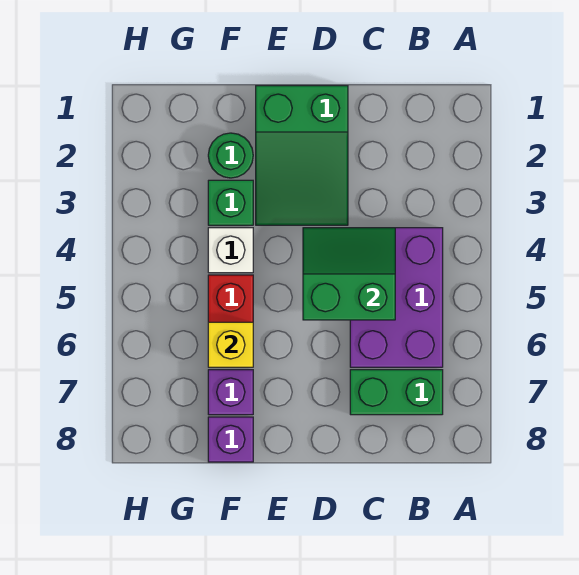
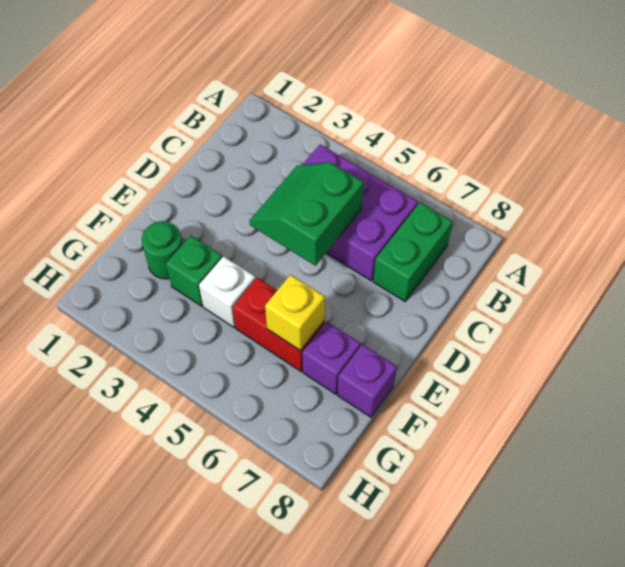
green slope D1:E3 level 1 top 1 -> none

